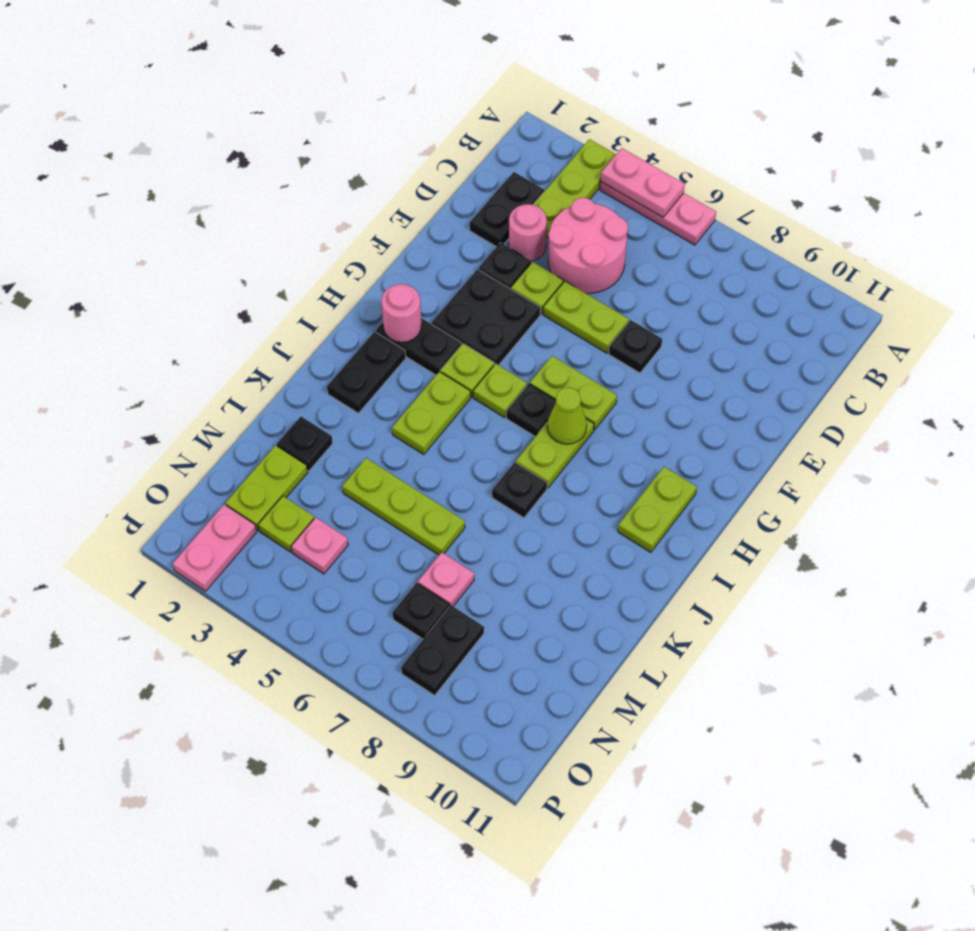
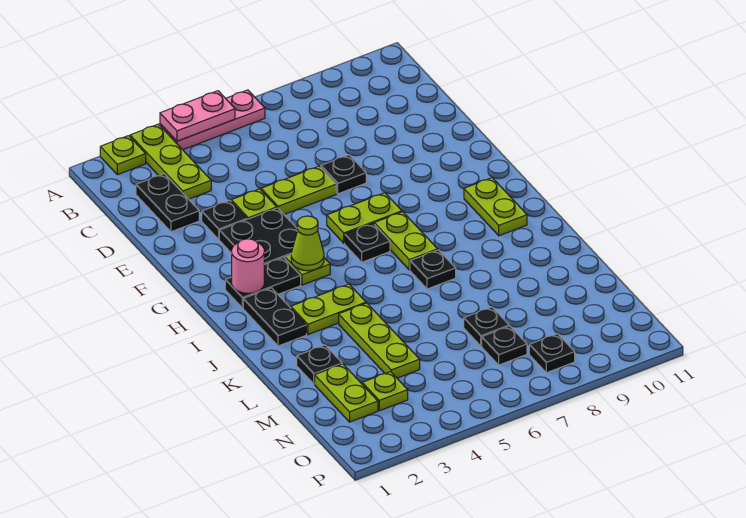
pink round brick C4:D5 level 1 -> none
pink round brick D3 level 1 -> none
lime plate H5 level 1 -> lime plate A2 level 1
lime cone H7 level 2 -> lime cone H4 level 2
lime plate I4:J4 level 1 -> lime plate J3:J4 level 1
lime plate L4:L6 level 1 -> lime plate K4:M4 level 1
pink plate M7 level 1 -> black plate M7 level 1
pink plate N4 level 1 -> none
black plate N8:O8 level 1 -> black plate O8 level 1
pink plate O2:P2 level 1 -> none

